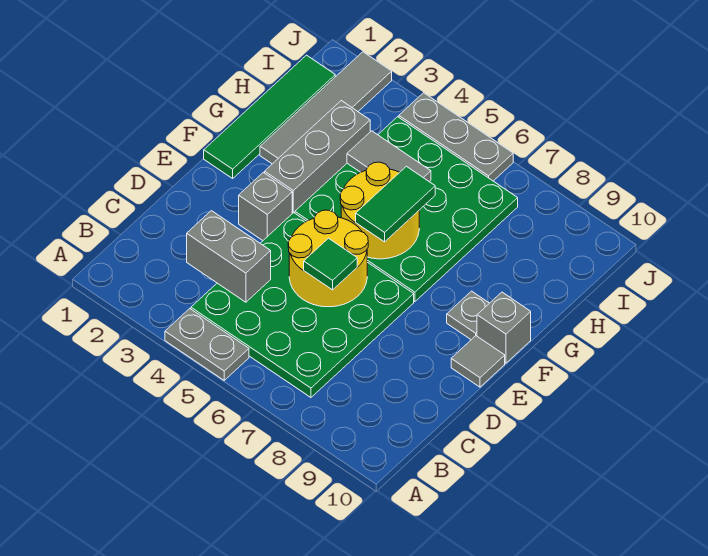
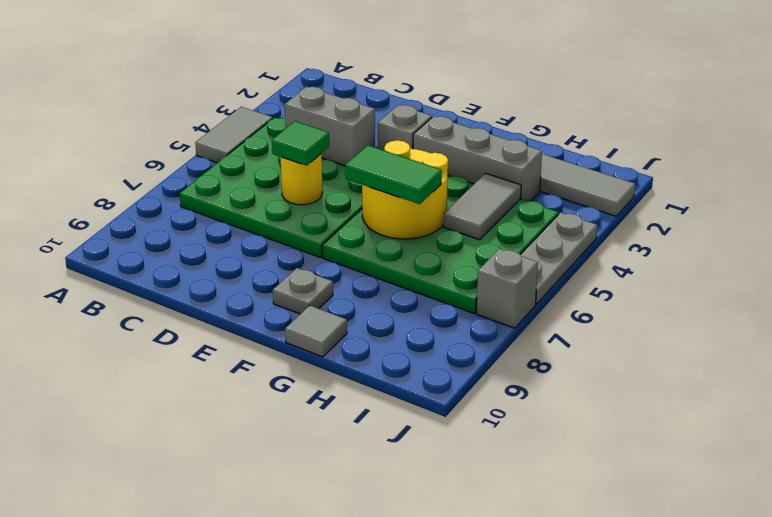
grey plate A4:A5 level 1 -> grey tile A4:A5 level 1
grey brick C3:C4 level 2 -> grey brick C4:D4 level 2
yellow round brick D5:E6 level 2 -> yellow round brick D6 level 2
grey tile E10 level 1 -> grey tile G10 level 1
green tile F1:I1 level 1 -> none
grey brick F10 level 1 -> grey brick J7 level 1

